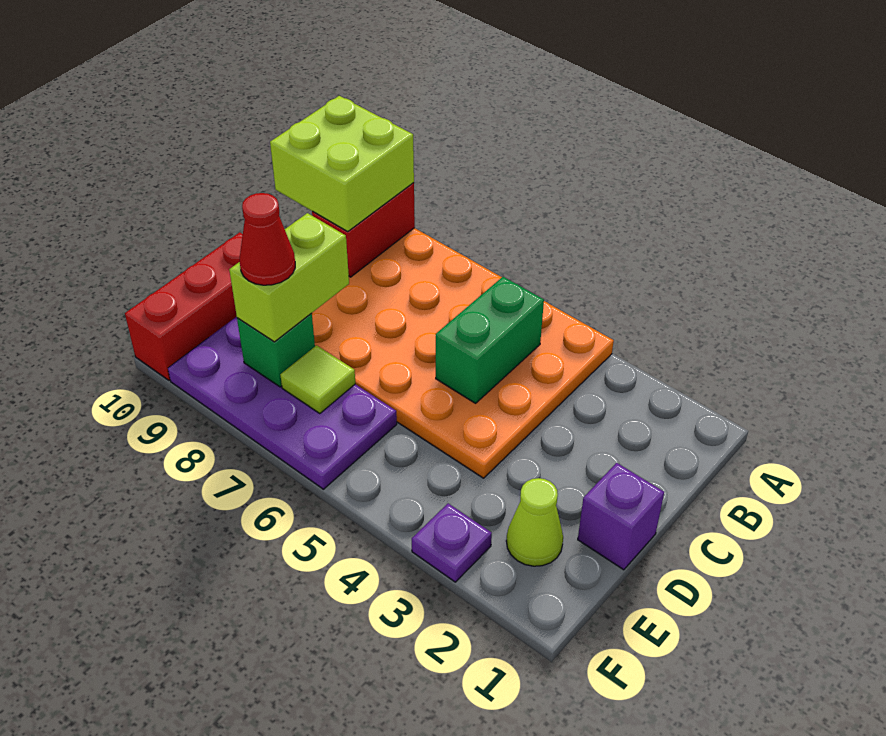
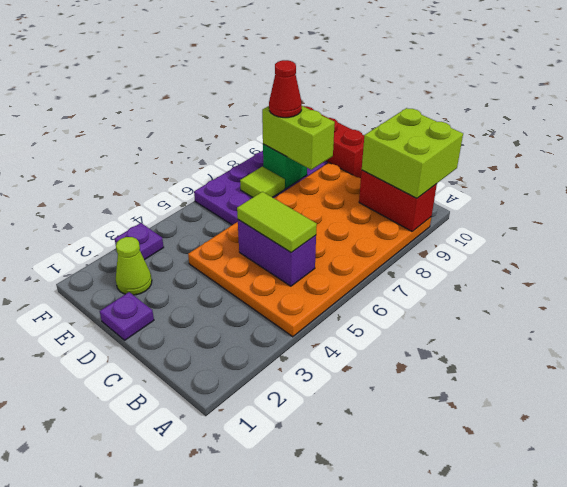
green brick B5:C5 level 2 -> purple brick B5:C5 level 2
none -> lime tile B5:C5 level 3
purple brick D1 level 1 -> purple plate D1 level 1

